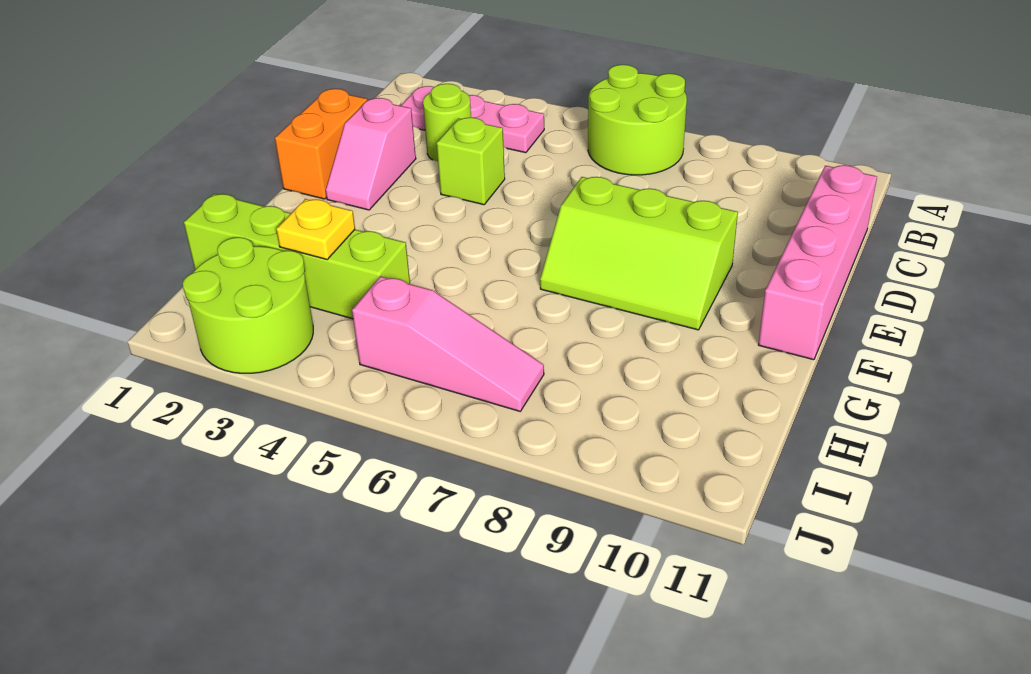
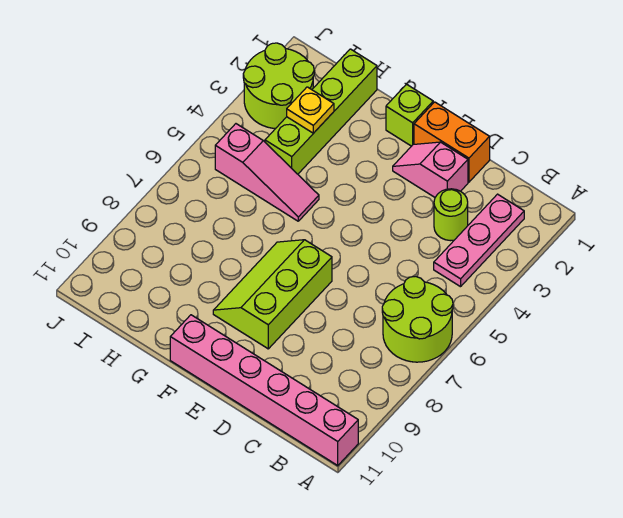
pink brick C11:F11 level 1 -> pink brick A11:F11 level 1
lime brick D4 level 1 -> lime brick F1 level 1
pink slope I5:I7 level 1 top 5 -> pink slope G5:I5 level 1 top I

